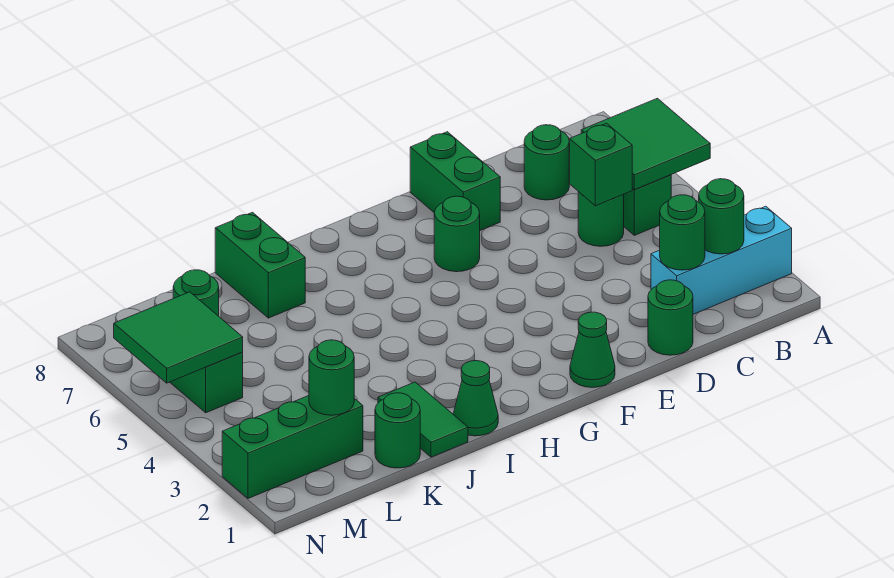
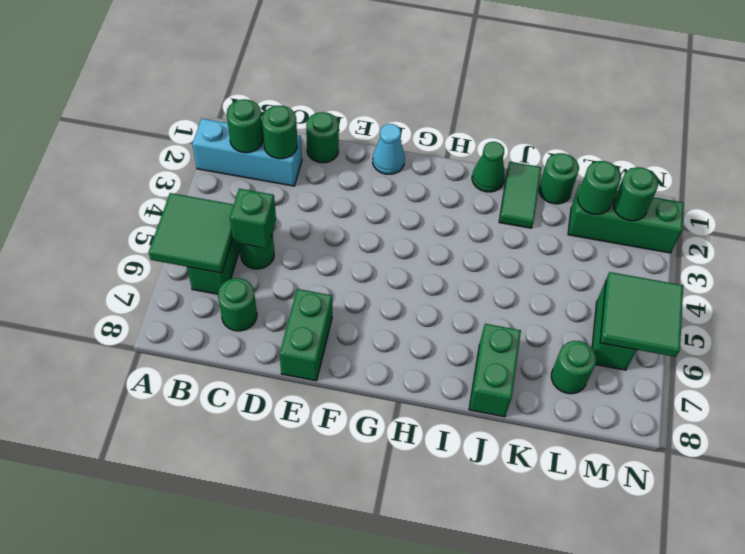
green cone F1 level 1 -> cyan cone F1 level 1
green round brick F6 level 1 -> green round brick M2 level 2

